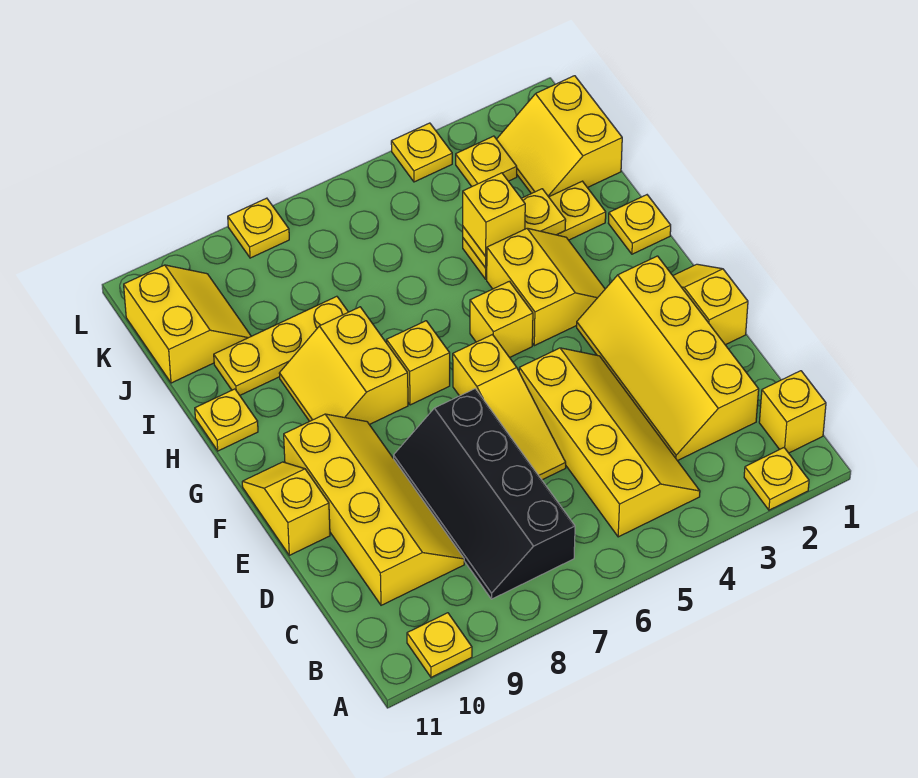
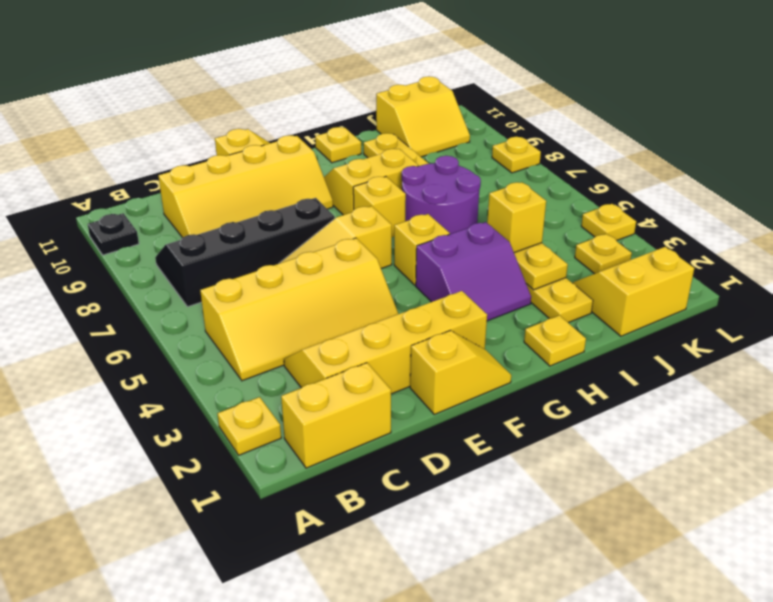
yellow plate A10 level 1 -> black plate A10 level 1
yellow brick B1 level 1 -> yellow brick B1:C1 level 1
yellow slope G3:H4 level 1 top 4 -> purple slope G3:H4 level 1 top 4
none -> purple round brick H6:I7 level 1

